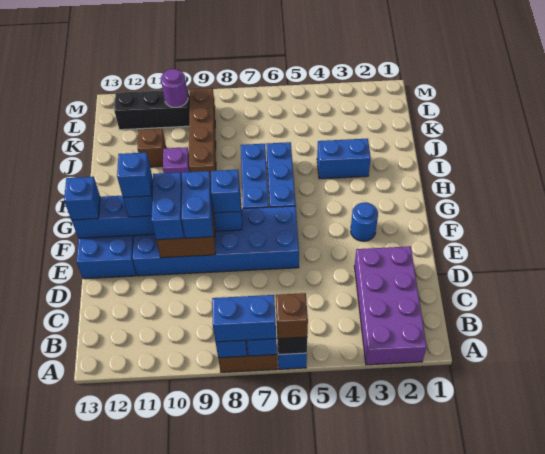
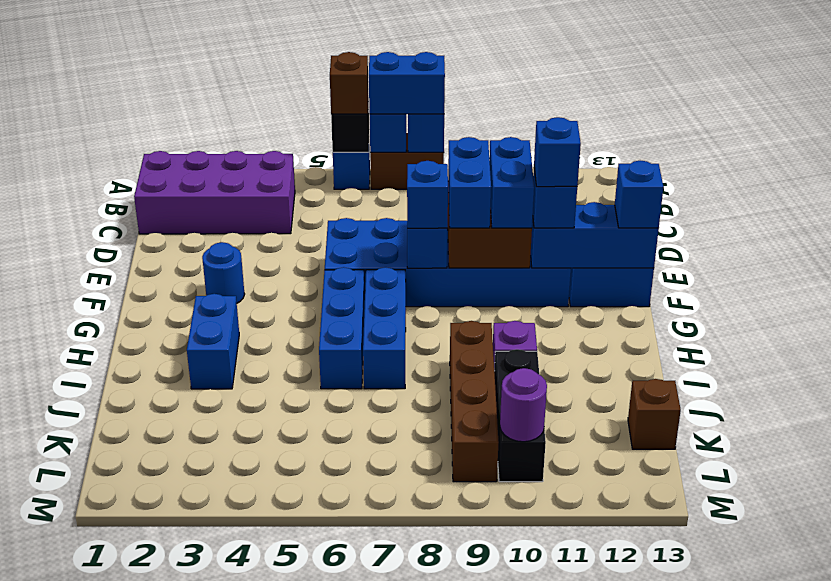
purple brick A2:D3 level 1 -> purple brick B1:C4 level 1
blue brick I3:I4 level 1 -> blue brick H3:I3 level 1
brown brick J11 level 1 -> brown brick K13 level 1
black brick L10:L12 level 1 -> black brick J10:L10 level 1

